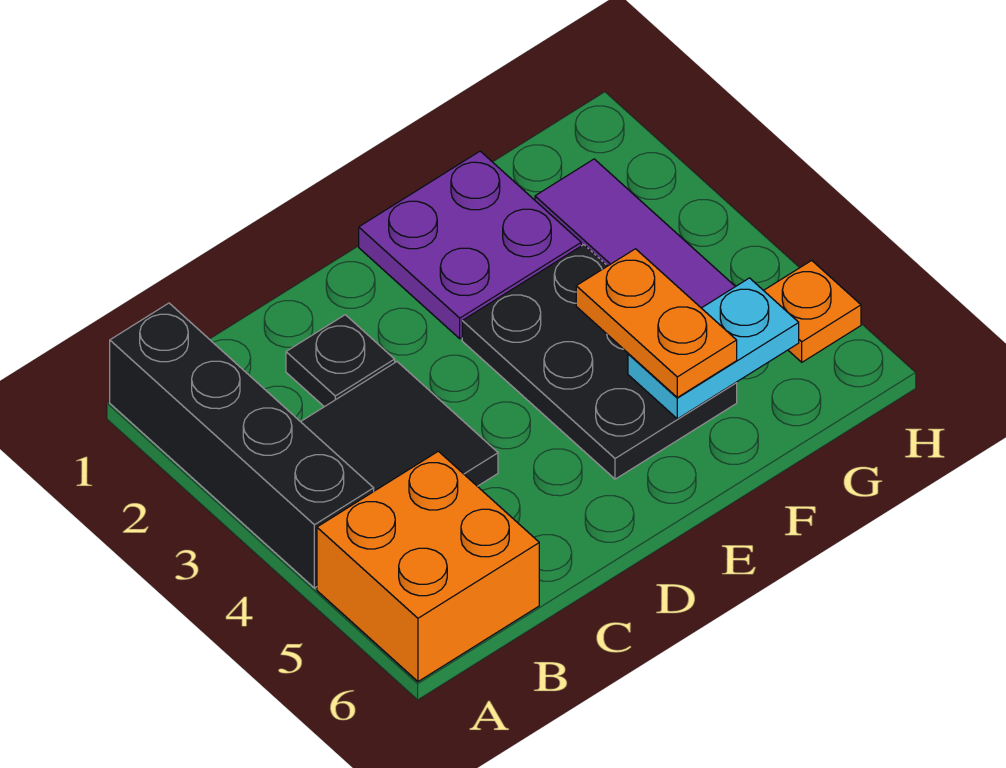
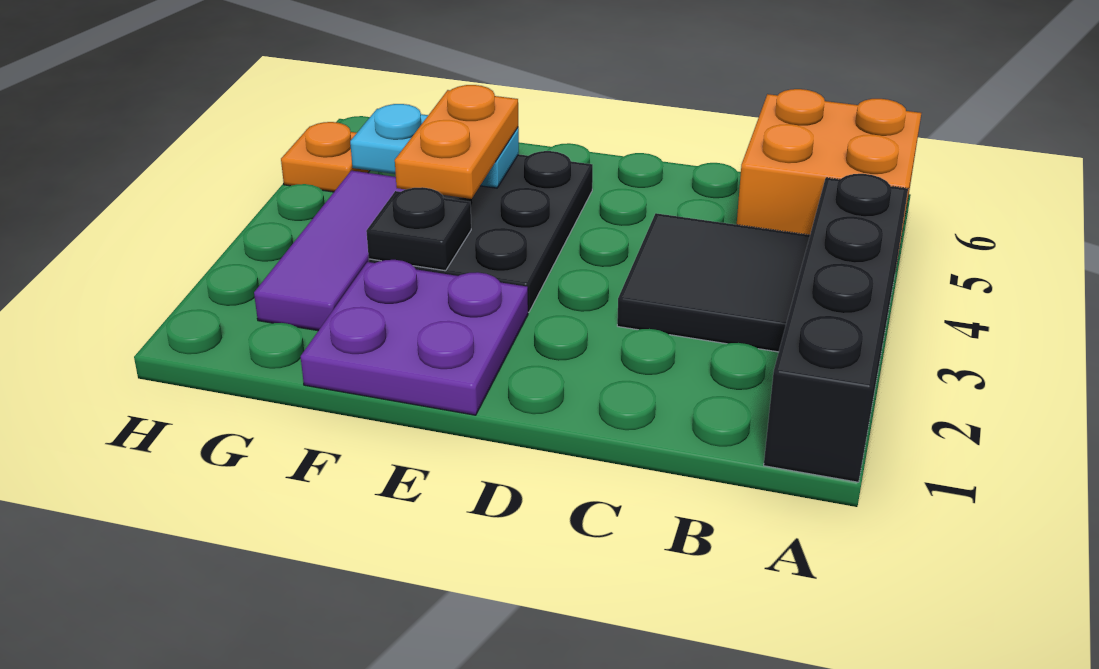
black plate C2 level 1 -> black plate F3 level 2

